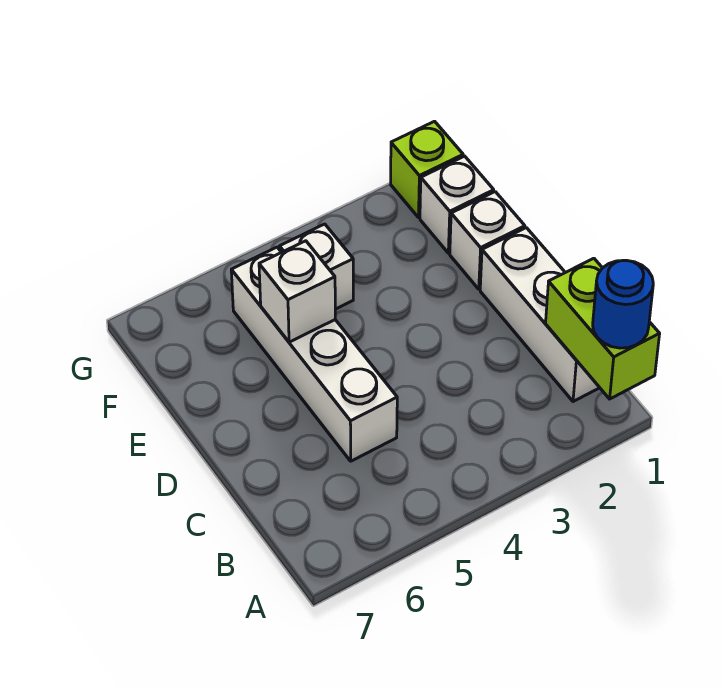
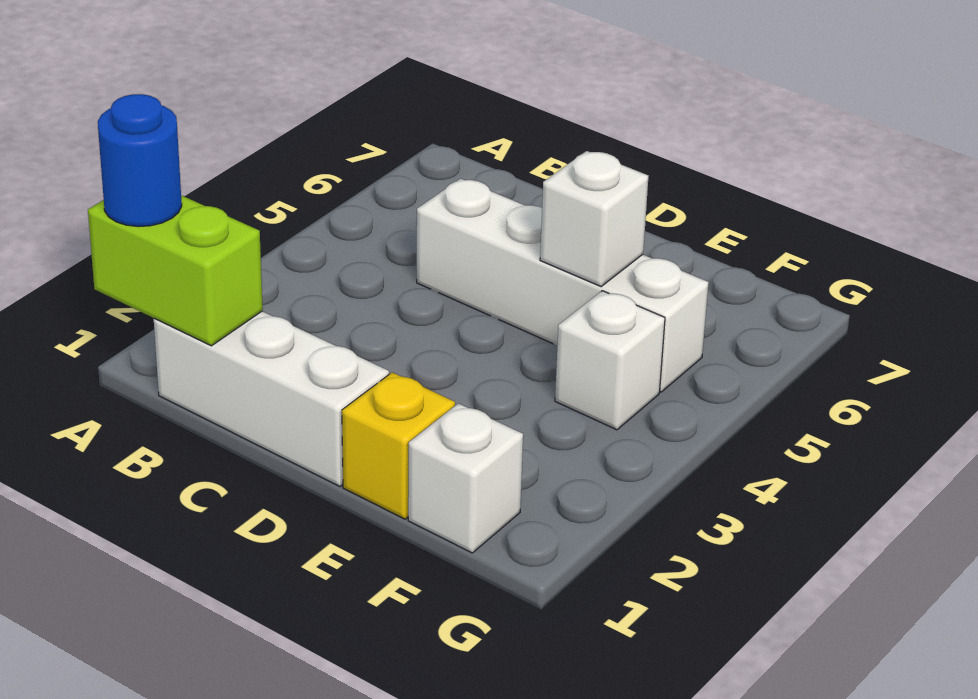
white brick E1 level 1 -> yellow brick E1 level 1
lime brick G1 level 1 -> none

